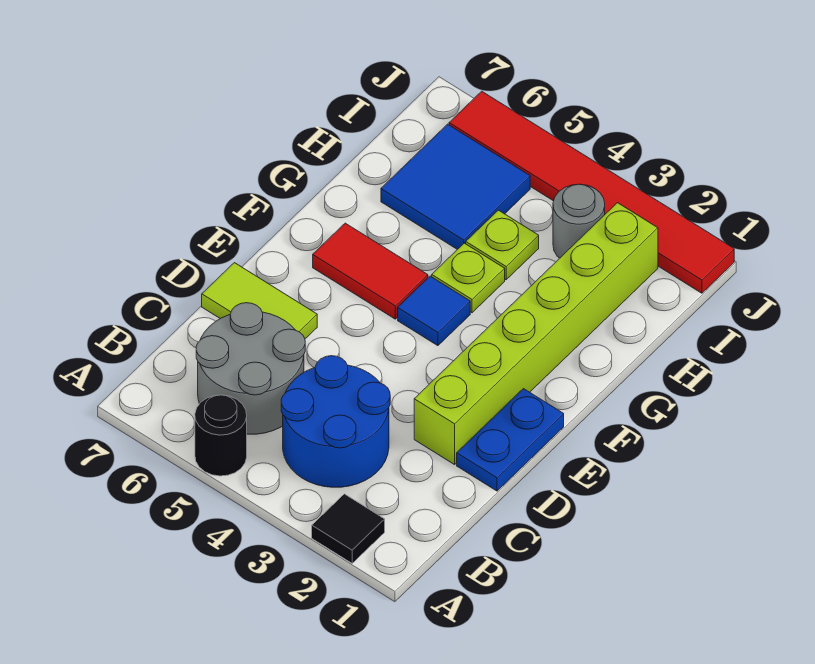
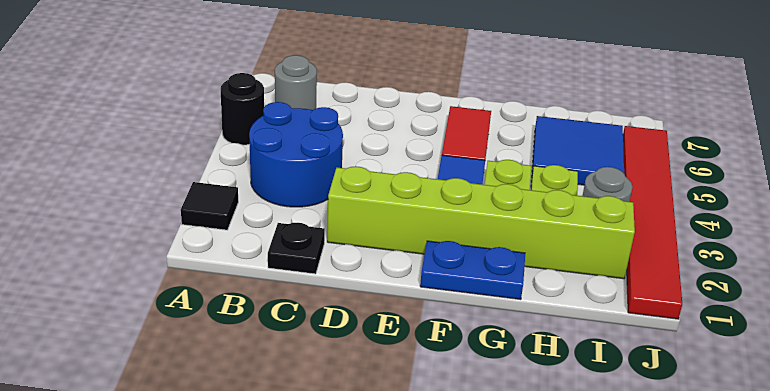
grey round brick B5:C6 level 1 -> grey round brick B6 level 1
none -> black plate C1 level 1
blue plate D1:E1 level 1 -> blue plate F1:G1 level 1
lime tile D6:D7 level 1 -> none

